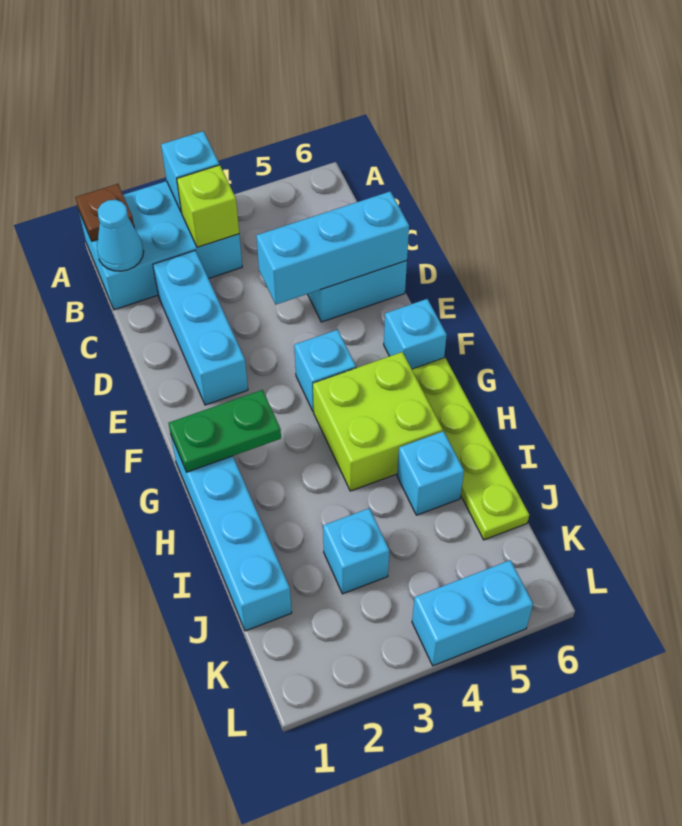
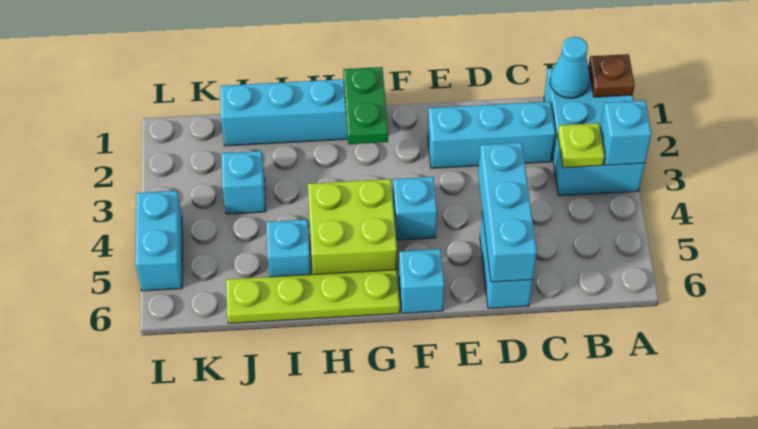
lime brick B3 level 2 -> lime plate B3 level 2

